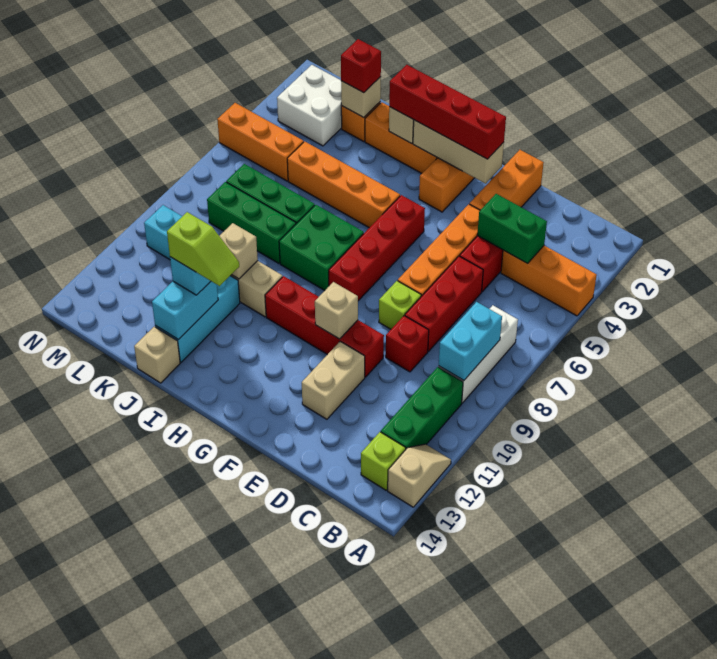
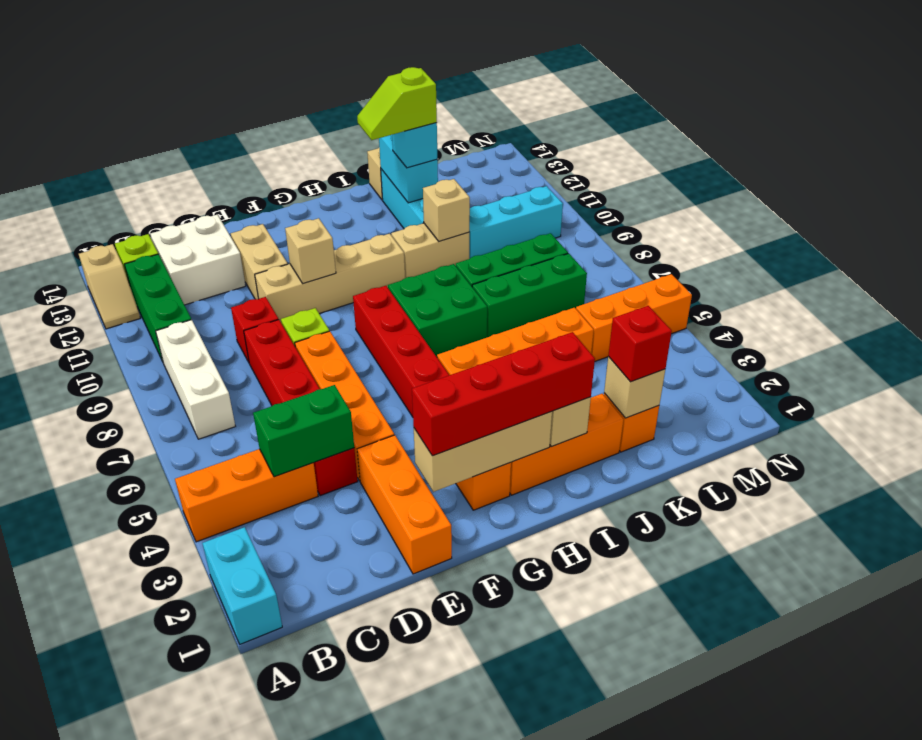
cyan brick B8:B9 level 2 -> cyan brick A1:A2 level 1
red brick E10:H10 level 1 -> tan brick E10:H10 level 1
white brick L2:M3 level 1 -> white brick C12:D13 level 1

